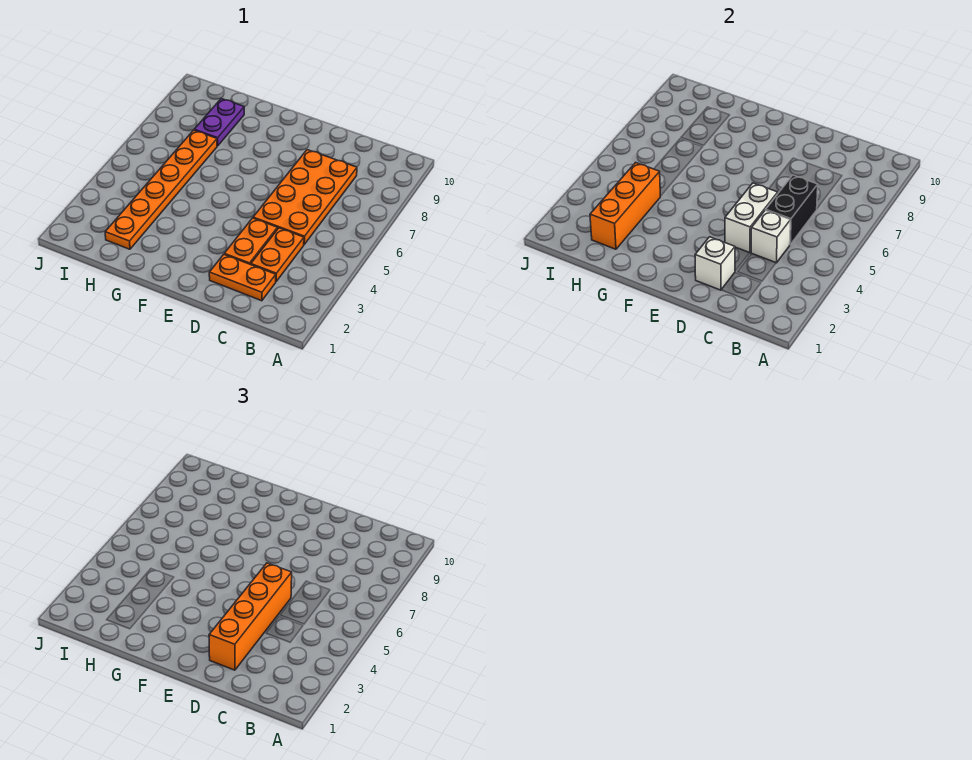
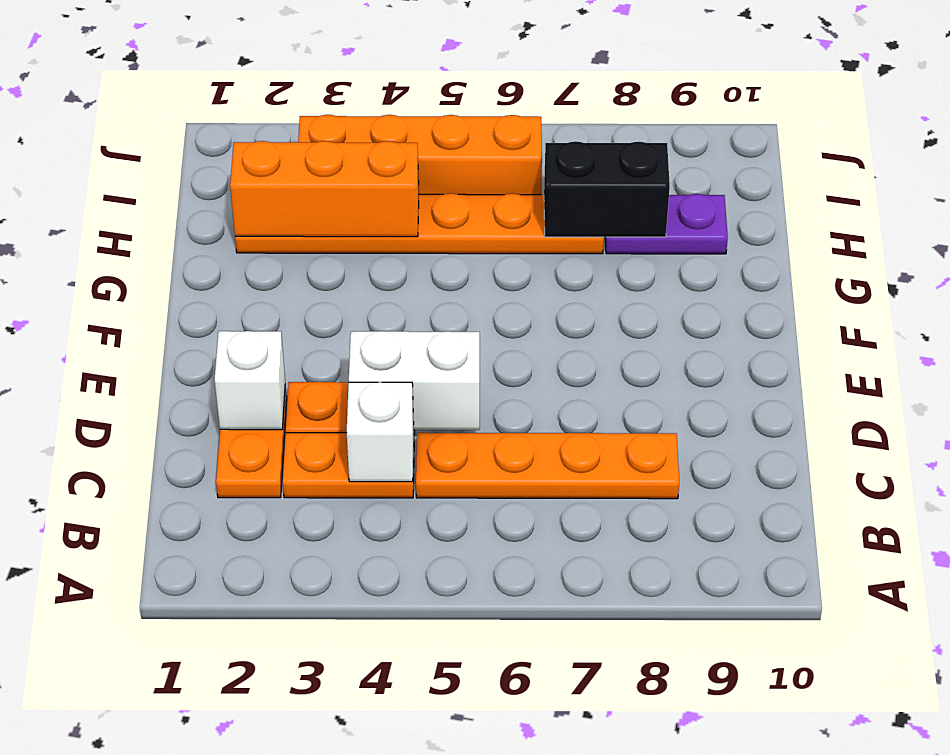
orange plate C5:D8 level 1 -> orange plate C5:C8 level 1
black brick C5:C6 level 2 -> black brick H7:H8 level 2
orange brick D2:D5 level 3 -> orange brick I3:I6 level 1

